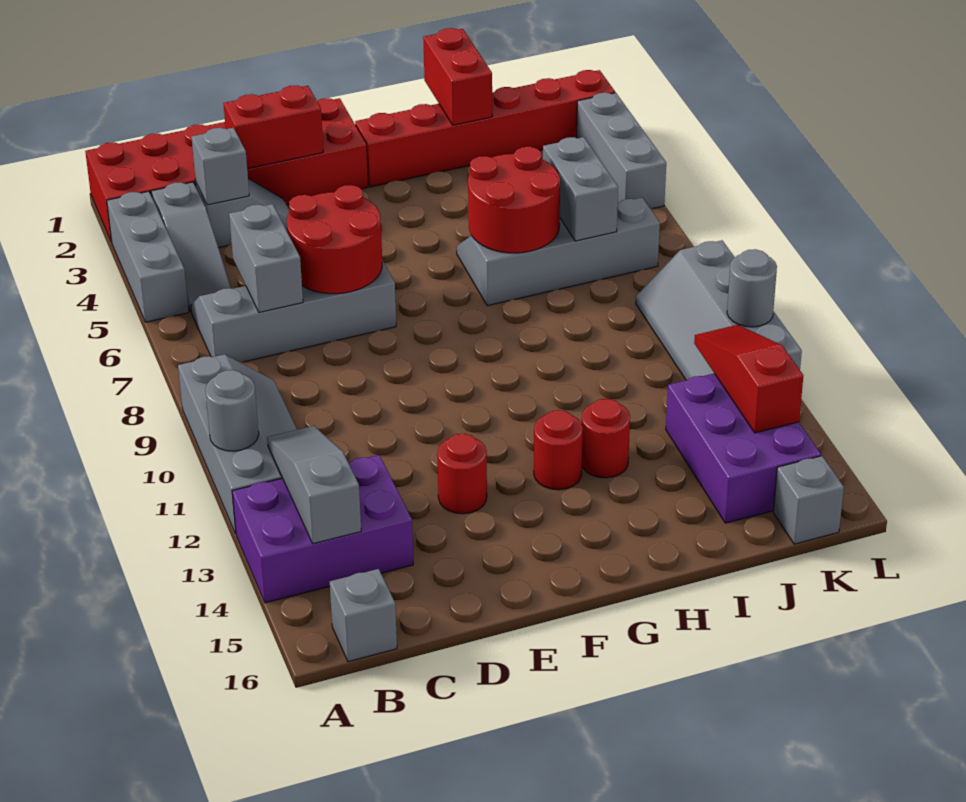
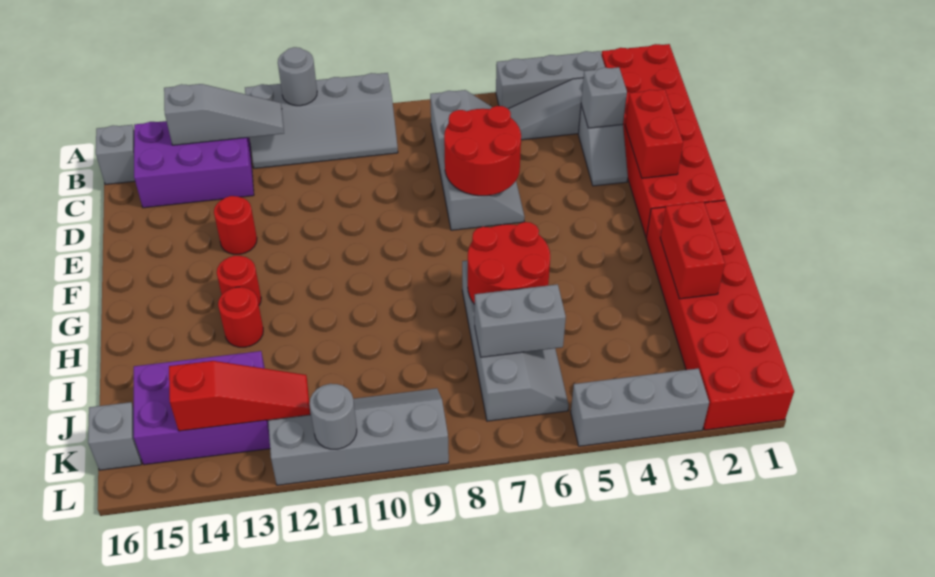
purple brick A13:C14 level 1 -> purple brick B13:C15 level 1
grey brick C6:C7 level 2 -> none
red brick G2:L2 level 1 -> red brick G1:L2 level 1
red brick I1:I2 level 2 -> red brick H2:I2 level 2

